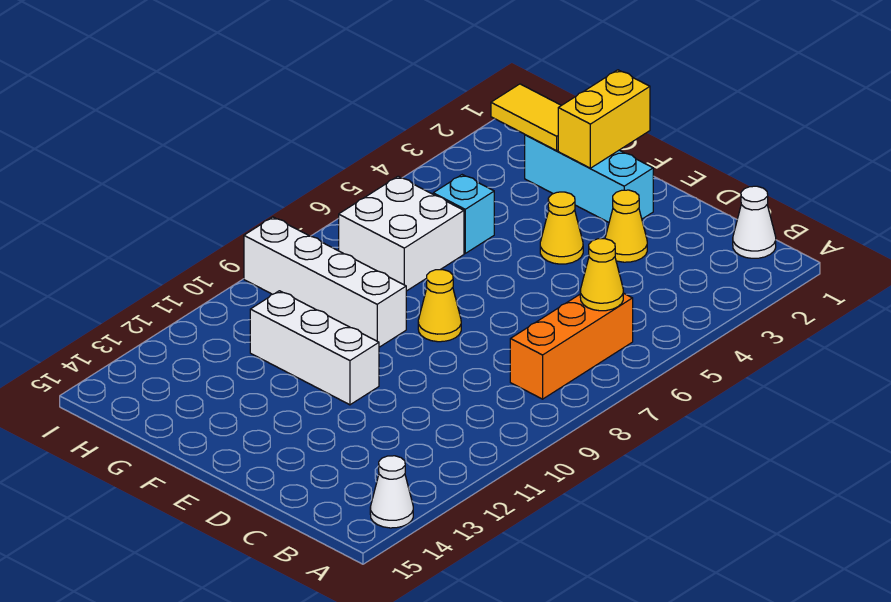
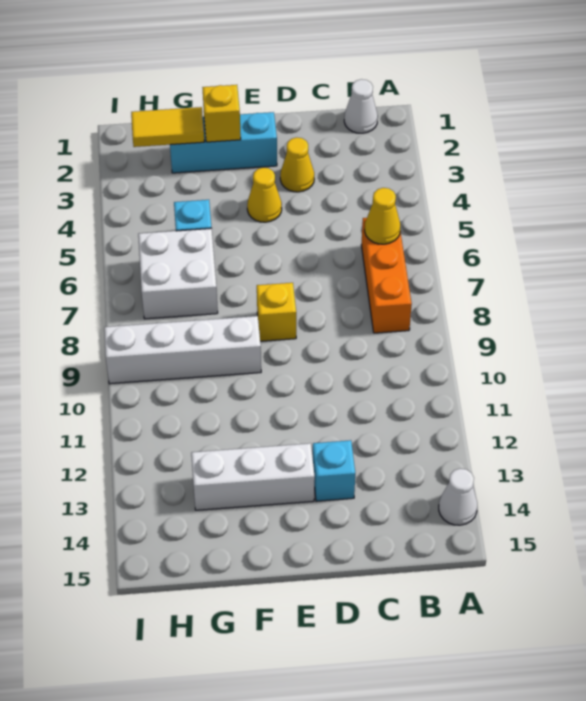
none -> cyan brick D13 level 1
yellow cone E8 level 1 -> yellow brick E8 level 1
white brick E11:G11 level 1 -> white brick E13:G13 level 1
yellow brick F1:F2 level 2 -> yellow brick F2 level 2

